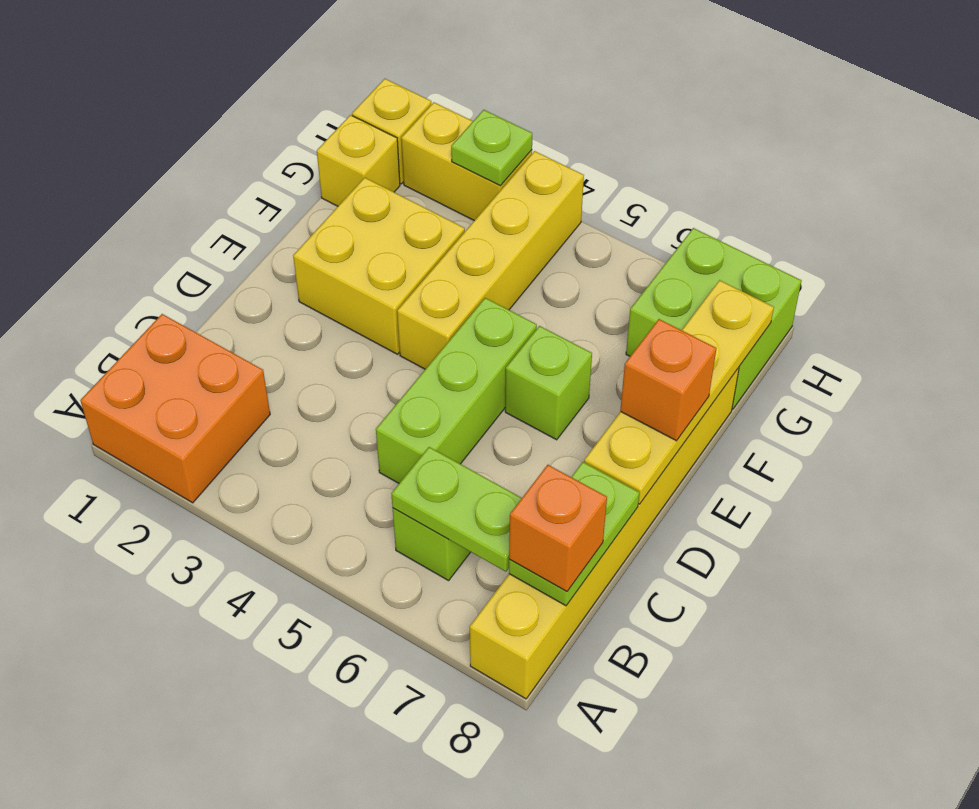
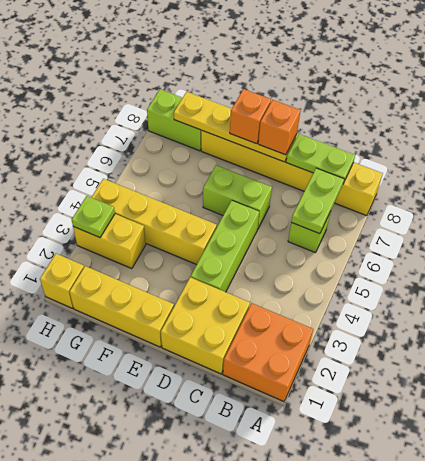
orange brick B8 level 3 -> orange brick D8 level 3
lime brick C5:E5 level 1 -> lime brick D3:D5 level 1
yellow brick E2:F3 level 1 -> yellow brick C1:D2 level 1
lime brick E6 level 1 -> lime brick D6:E6 level 1
yellow brick G1 level 1 -> yellow brick E1:G1 level 1
lime brick G7:H8 level 1 -> lime brick G8:H8 level 1
yellow brick H2:H3 level 1 -> yellow brick G3:H3 level 1

